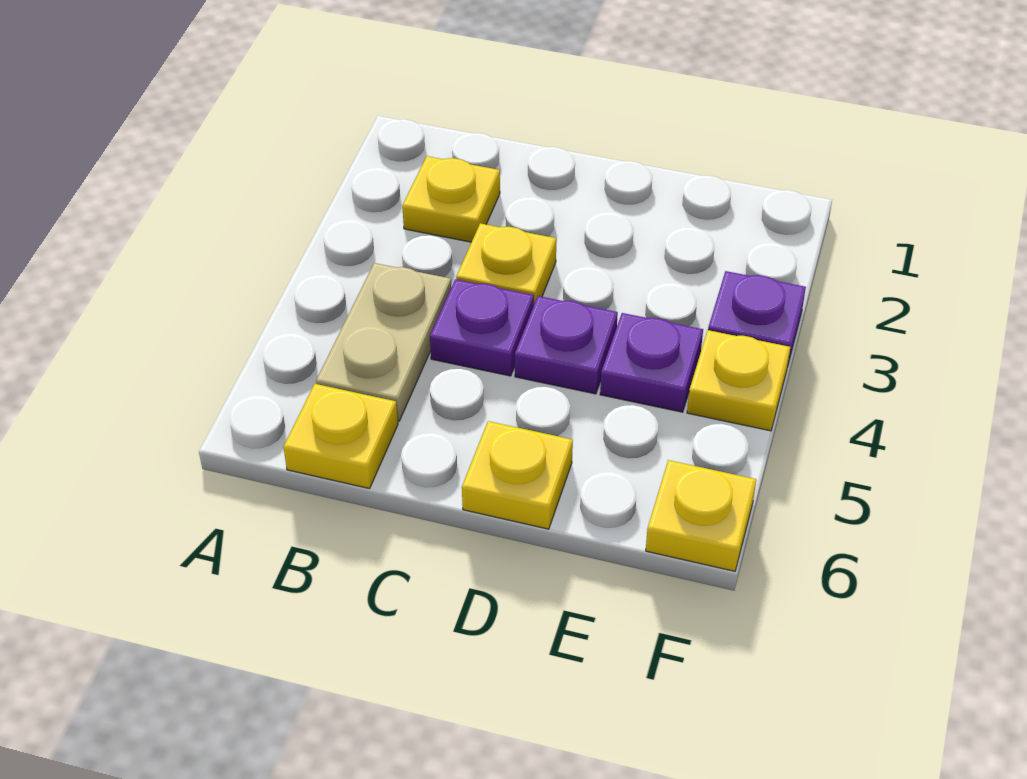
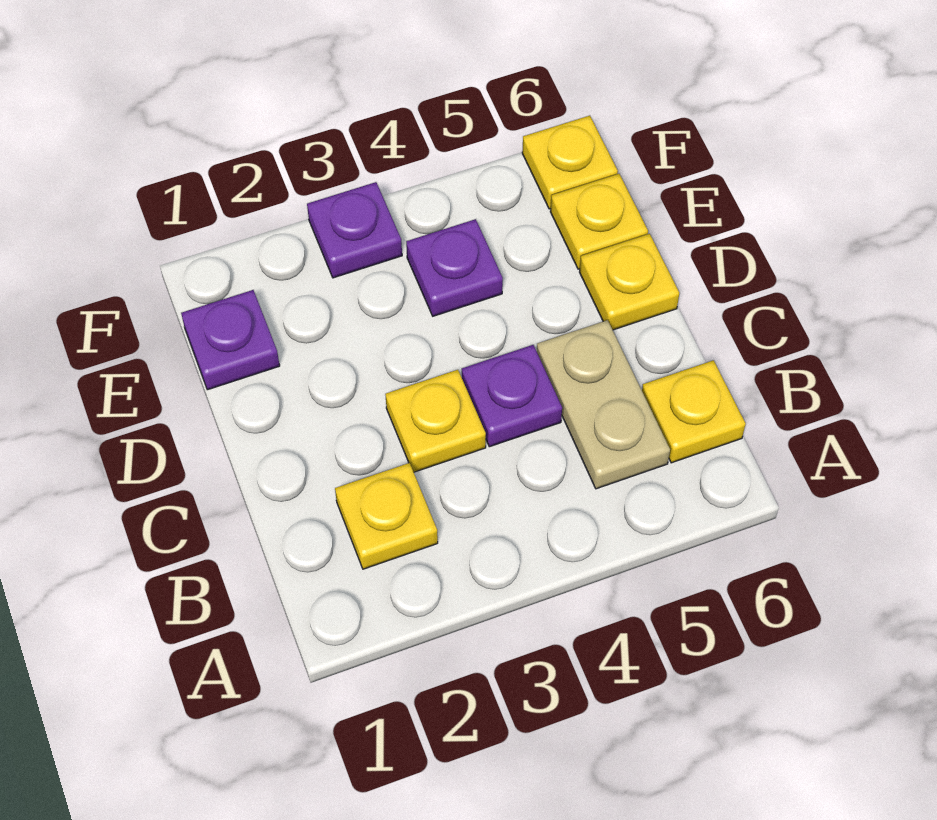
tan plate B4:B5 level 1 -> tan plate B5:C5 level 1
purple plate D4 level 1 -> purple plate E1 level 1
yellow plate F4 level 1 -> yellow plate E6 level 1

